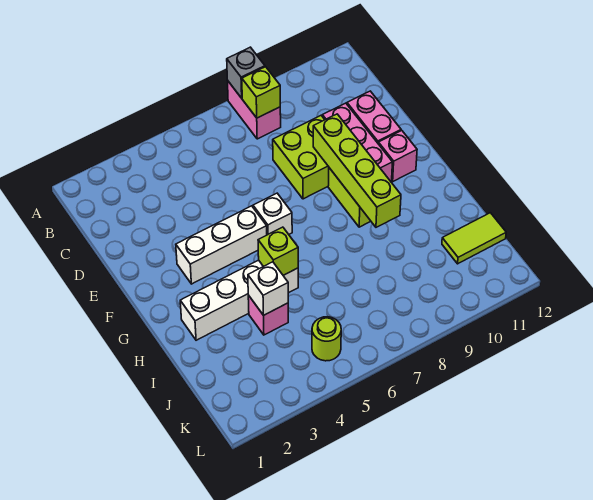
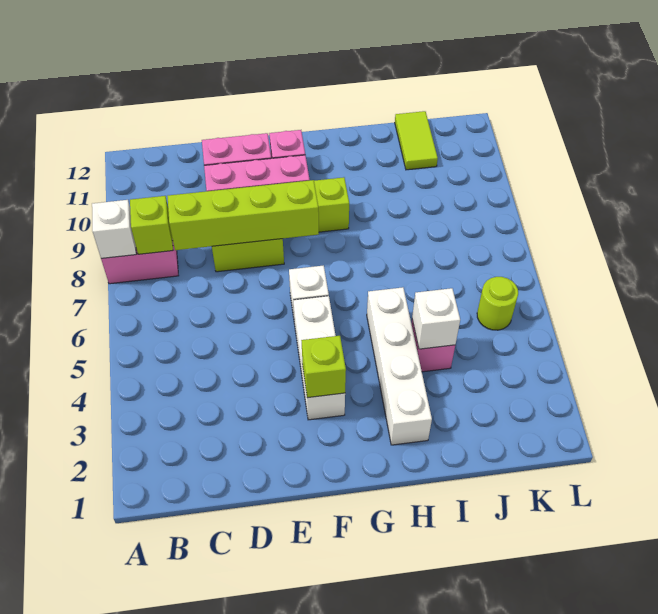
grey brick A8 level 2 -> white brick A8 level 2
lime brick E9:H9 level 2 -> lime brick C8:F8 level 2
lime brick H5 level 2 -> lime brick F3 level 2

